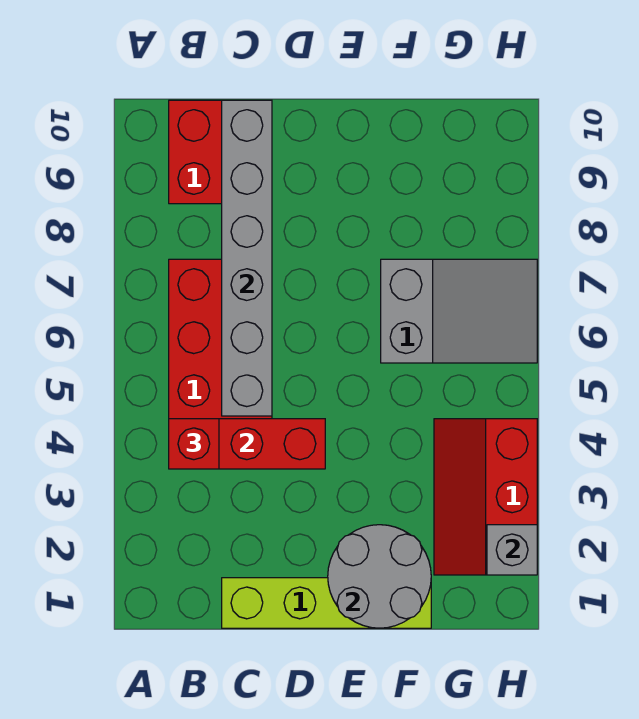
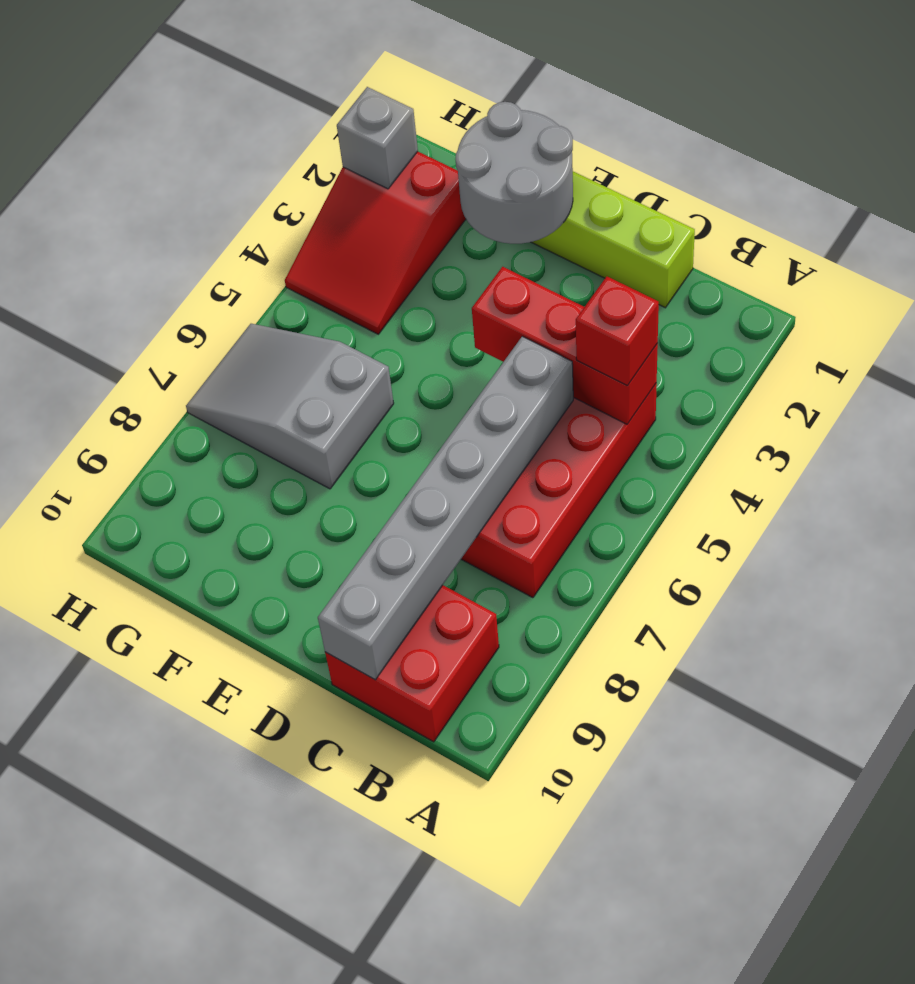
red slope G2:H4 level 1 top H -> red slope G2:H4 level 1 top 2

